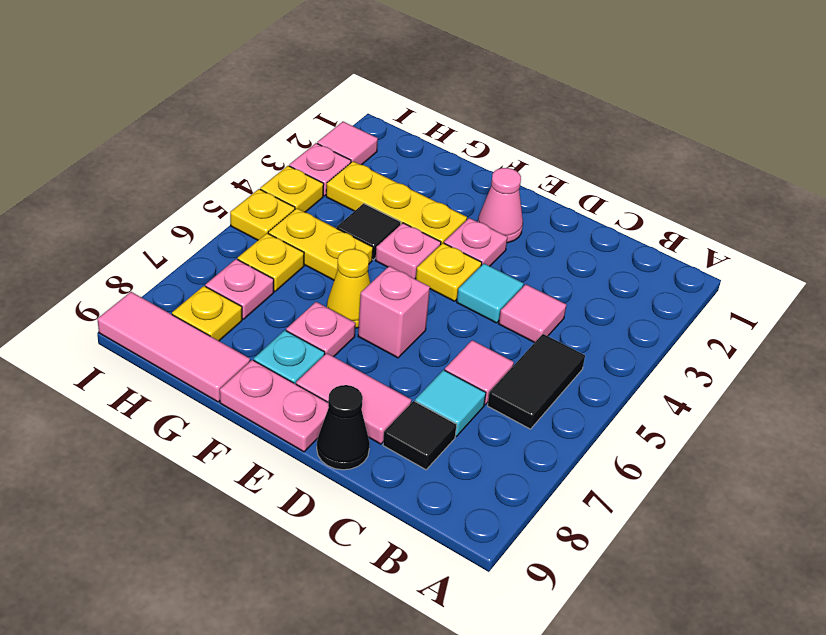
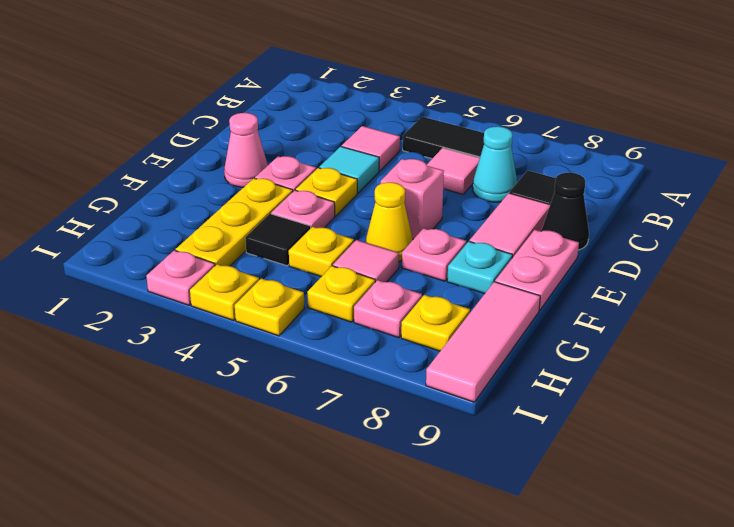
cyan tile C7 level 1 -> cyan cone C7 level 1
yellow plate G5:H5 level 1 -> yellow plate G5 level 1
pink tile I2 level 1 -> pink tile G6 level 1

